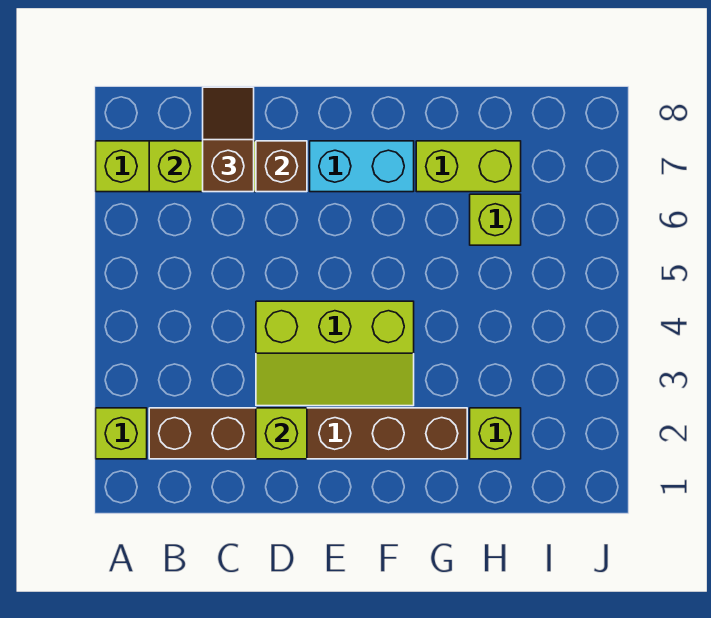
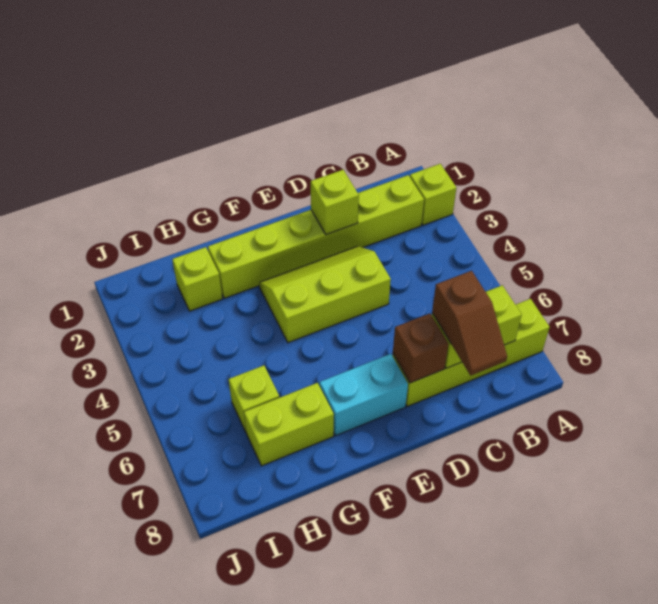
brown brick B2:G2 level 1 -> lime brick B2:G2 level 1

